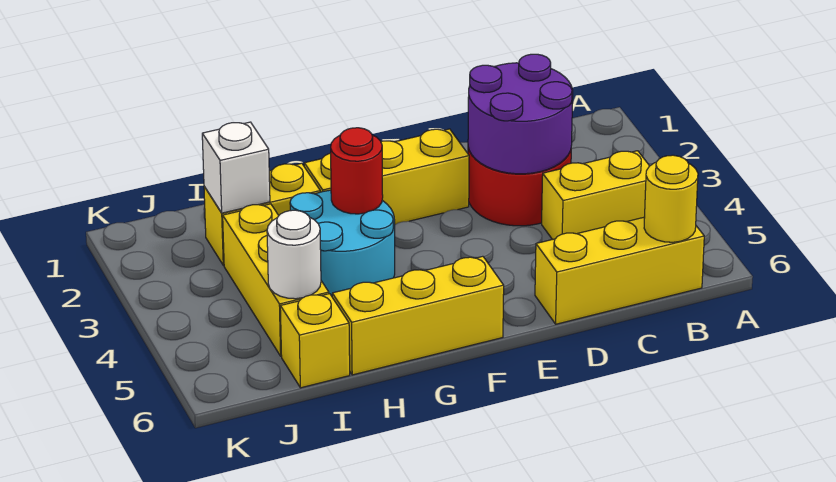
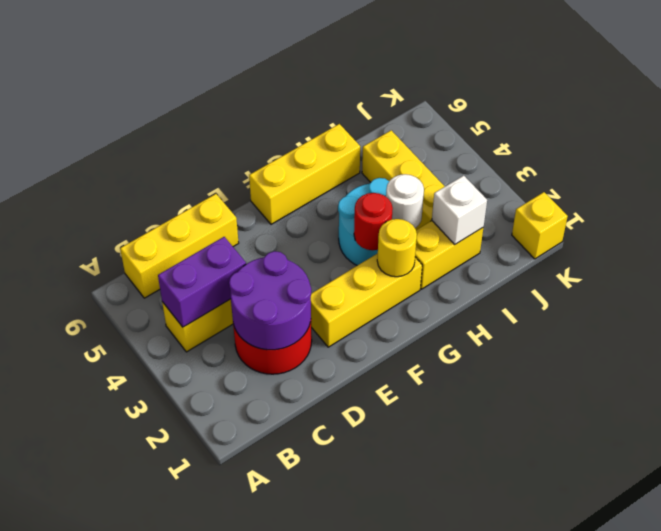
none -> purple brick B4:C4 level 2
yellow round brick B6 level 2 -> yellow round brick G2 level 2
white round brick I5 level 2 -> white round brick H3 level 2
yellow brick I6 level 1 -> yellow brick K1 level 1

